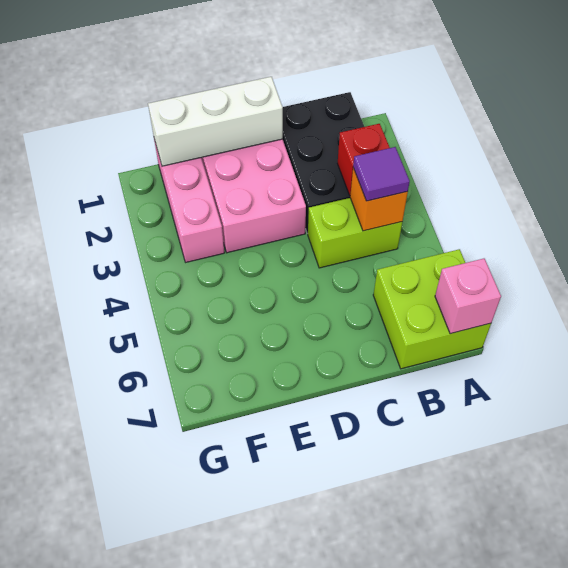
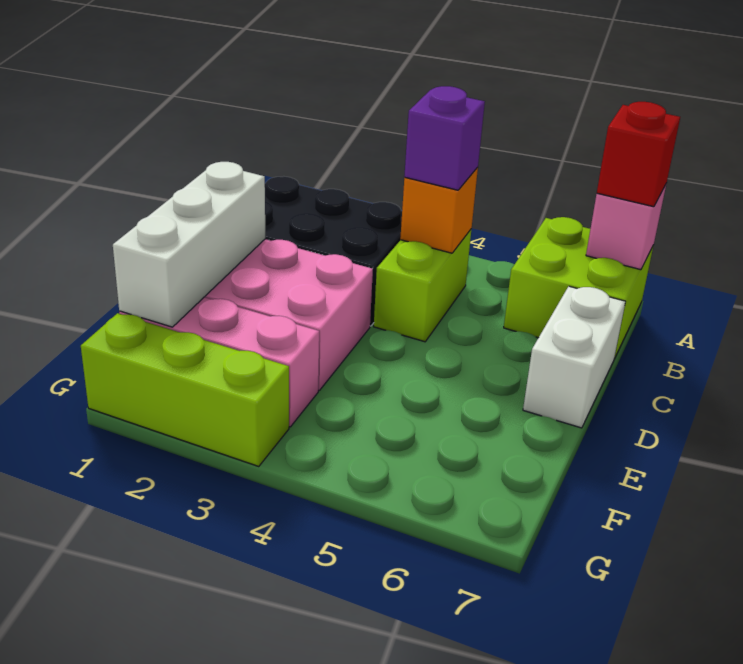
red brick B3 level 2 -> red brick A7 level 3
purple tile B4 level 3 -> purple brick B4 level 3
none -> white brick C7:D7 level 1
none -> lime brick G1:G3 level 1

